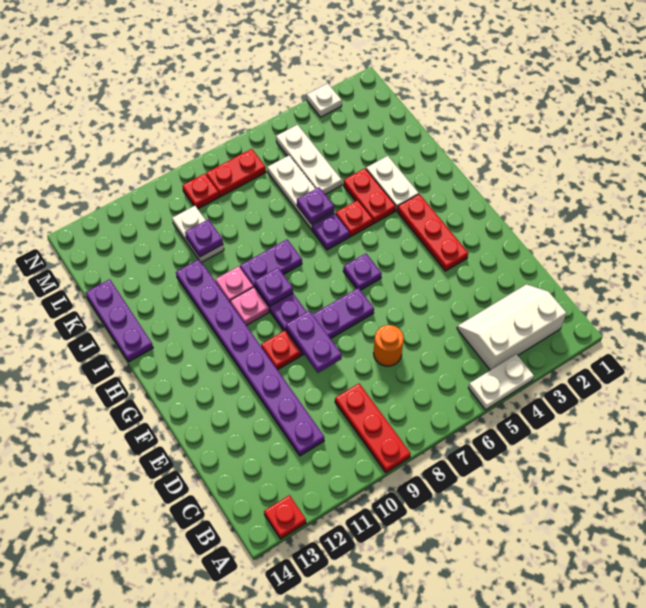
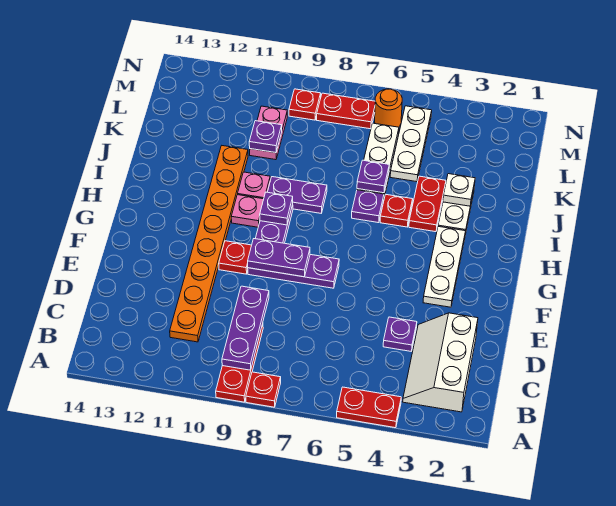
white plate A4:A5 level 1 -> red plate A4:A5 level 1
red plate A13 level 1 -> red plate A8 level 1
white slope B2:C4 level 1 top B -> white slope B2:D3 level 1 top 2
purple plate C11:J11 level 1 -> orange plate C11:J11 level 1
orange round brick D7 level 1 -> orange round brick M6 level 1
purple plate E9:F9 level 2 -> purple plate F8:F9 level 2
red plate F3:H3 level 1 -> white plate F3:H3 level 1
purple plate G6 level 1 -> purple plate D4 level 1
purple plate I14:K14 level 1 -> purple plate B9:D9 level 2
white plate K10:L10 level 1 -> pink plate K10:L10 level 1
white plate N3 level 1 -> white plate J3 level 2

